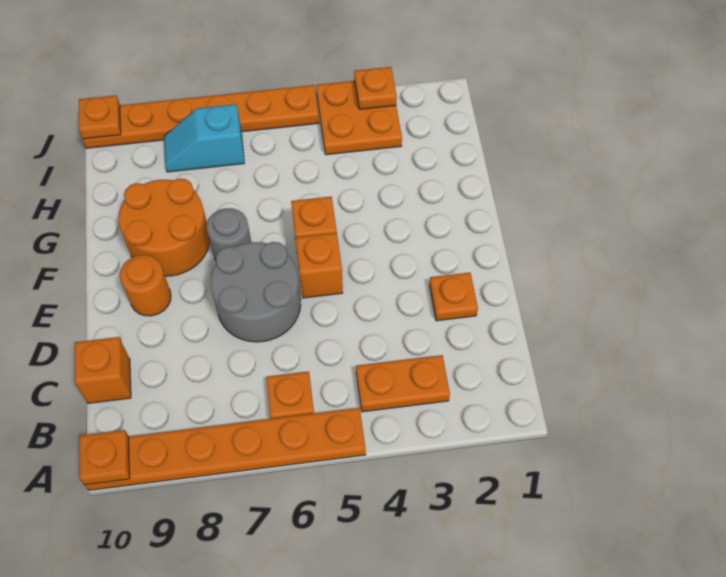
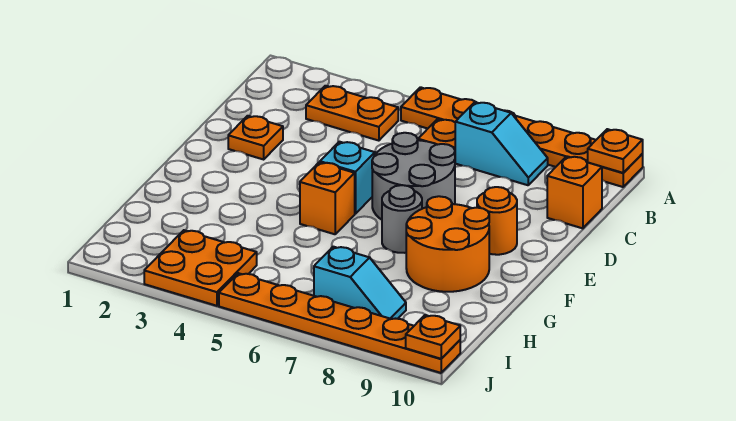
none -> cyan slope B7:B8 level 1 top 7
orange brick E5 level 1 -> cyan brick E5 level 1
orange plate J3 level 2 -> none

